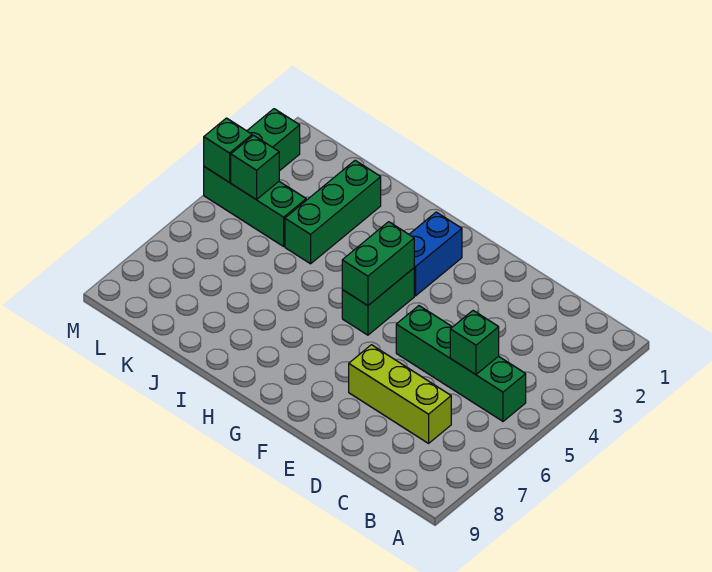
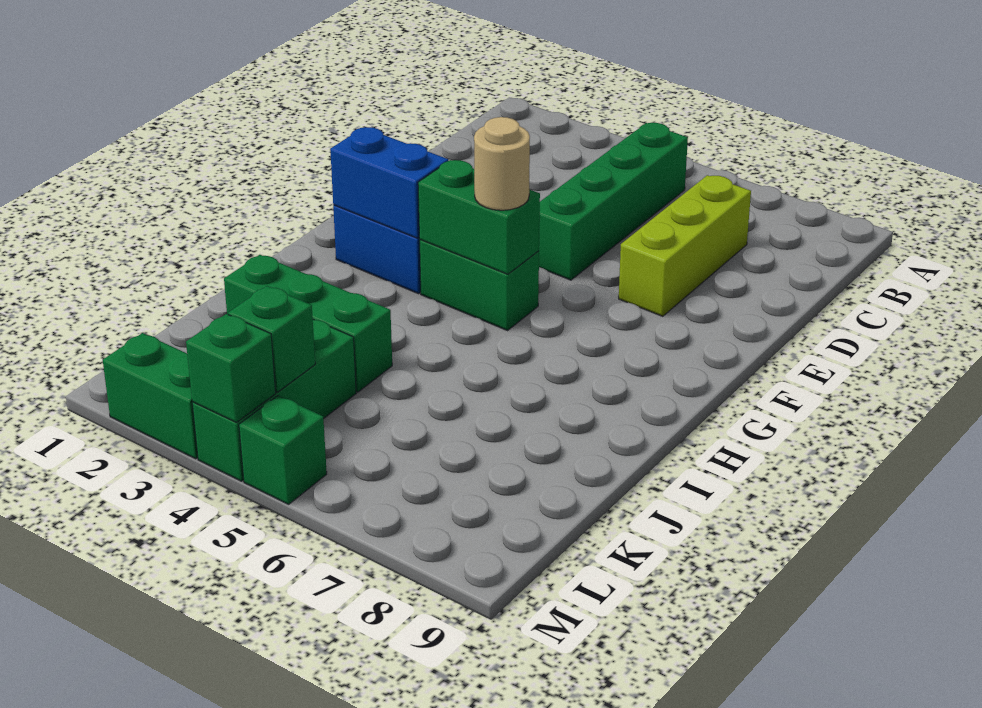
green brick C5 level 2 -> green brick M5 level 1
none -> blue brick G2:G3 level 2
none -> tan round brick G5 level 3

